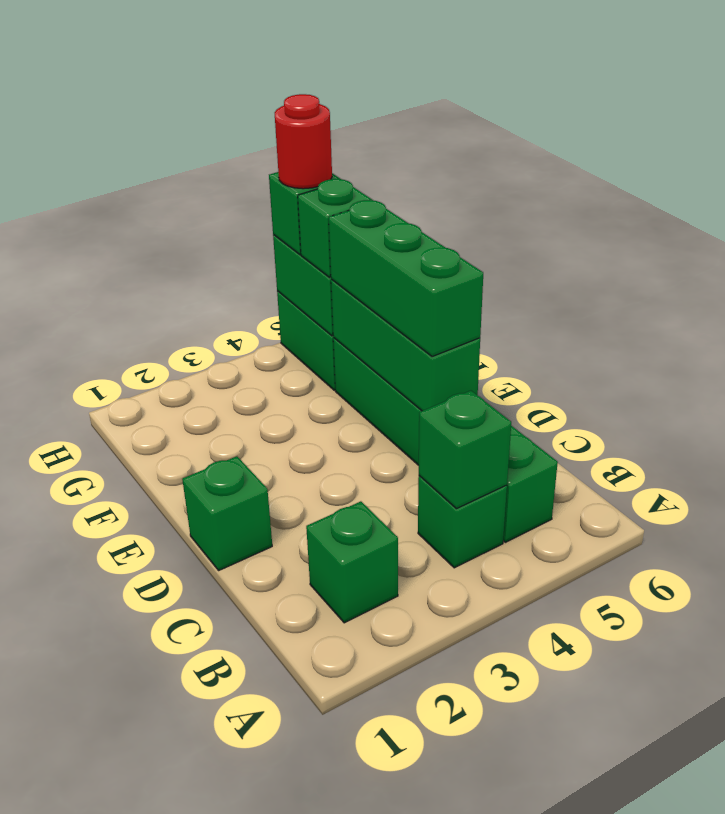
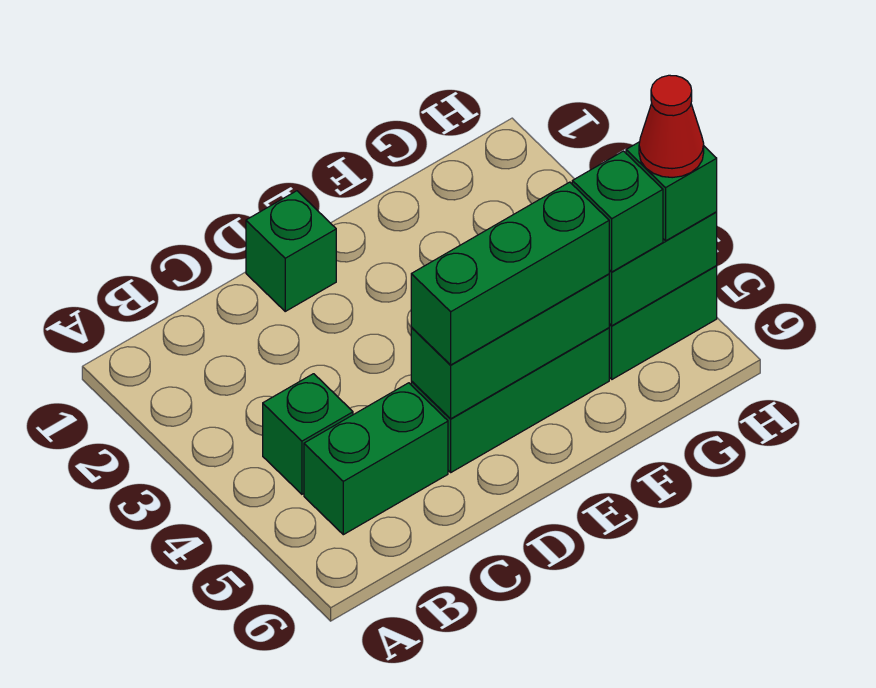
green brick B2 level 1 -> none
green brick B4 level 2 -> none
red round brick H5 level 4 -> red cone H5 level 4

